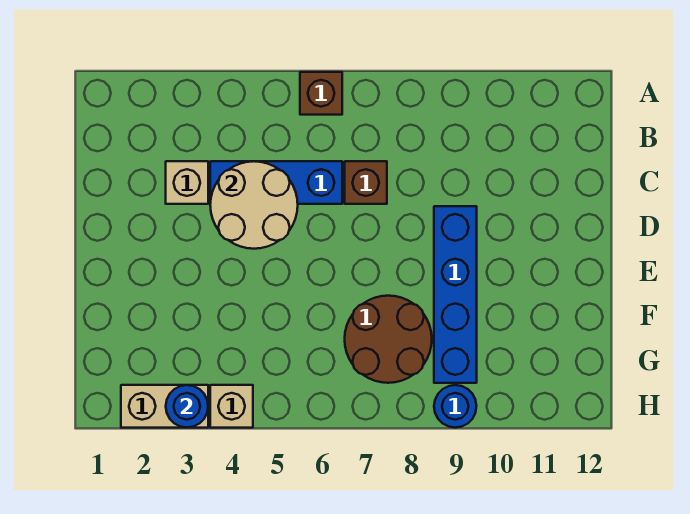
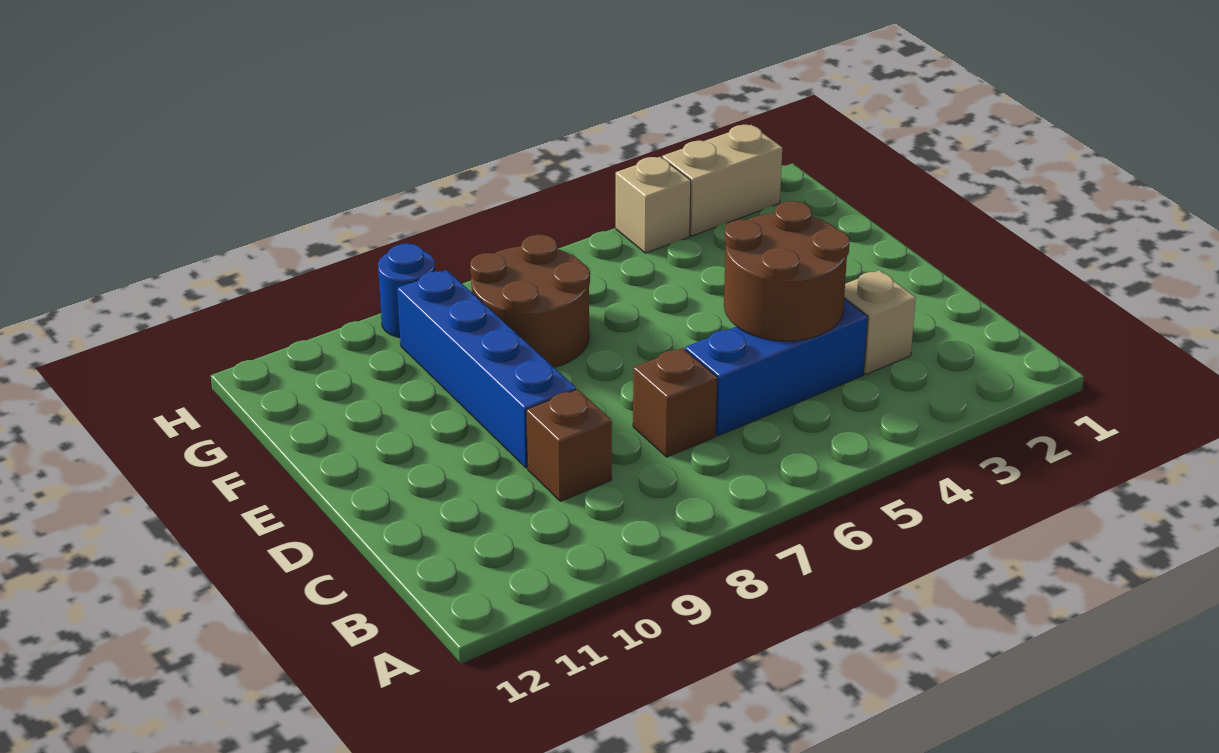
brown brick A6 level 1 -> brown brick C9 level 1
tan round brick C4:D5 level 2 -> brown round brick C4:D5 level 2
blue round brick H3 level 2 -> none

